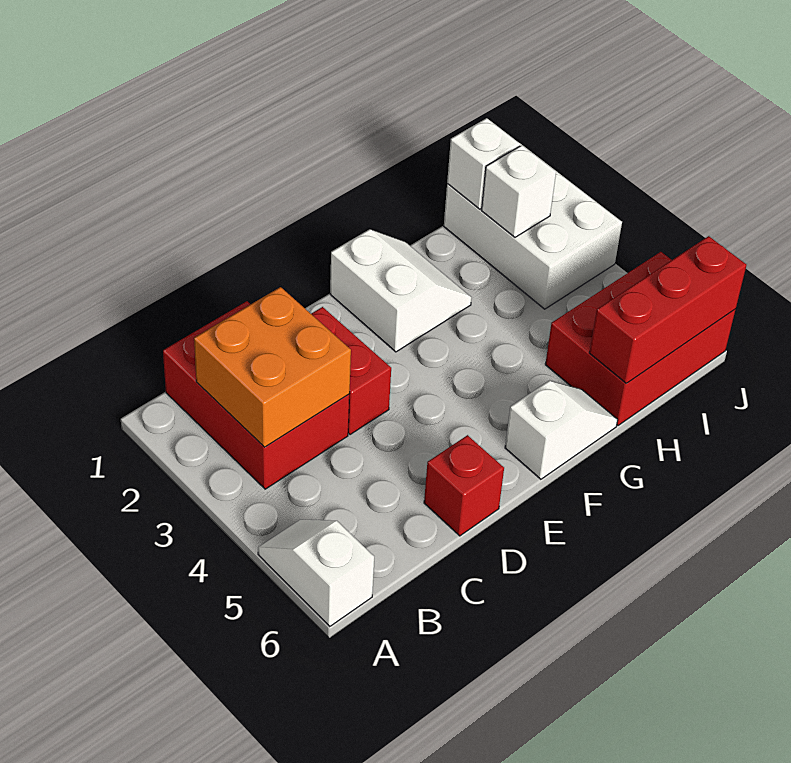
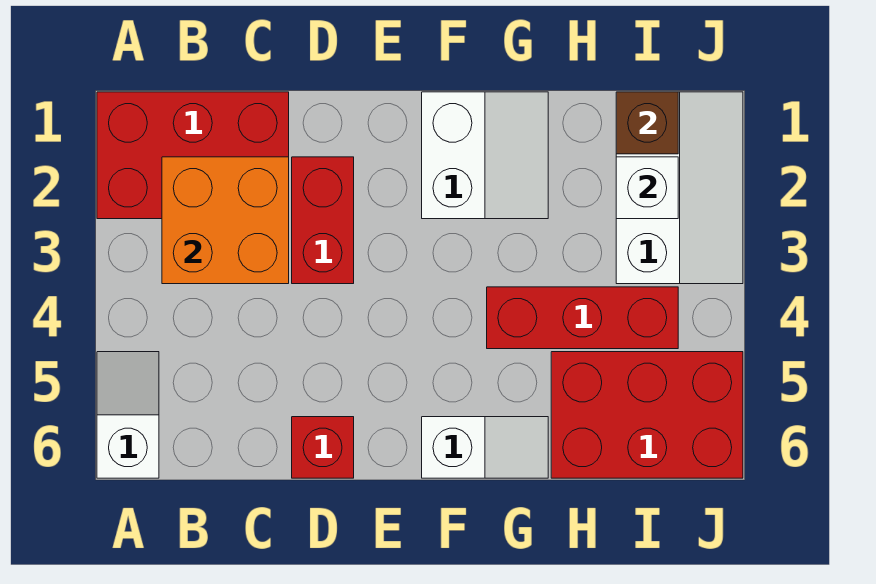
red brick B1:C3 level 1 -> red brick A1:C2 level 1
red brick H6:J6 level 2 -> red brick G4:I4 level 1
white brick I1:J3 level 1 -> white slope I1:J3 level 1 top I
white brick I1 level 2 -> brown brick I1 level 2

